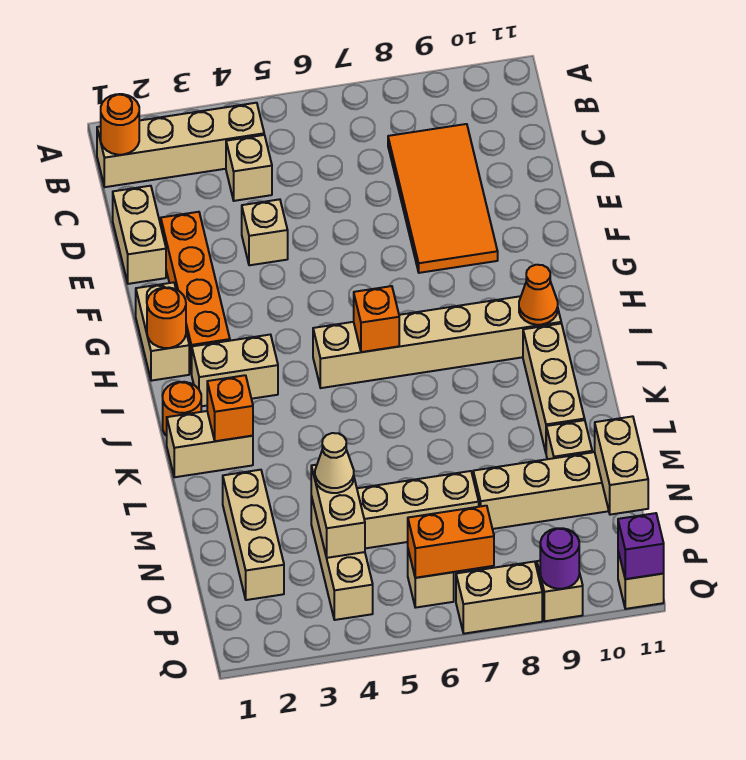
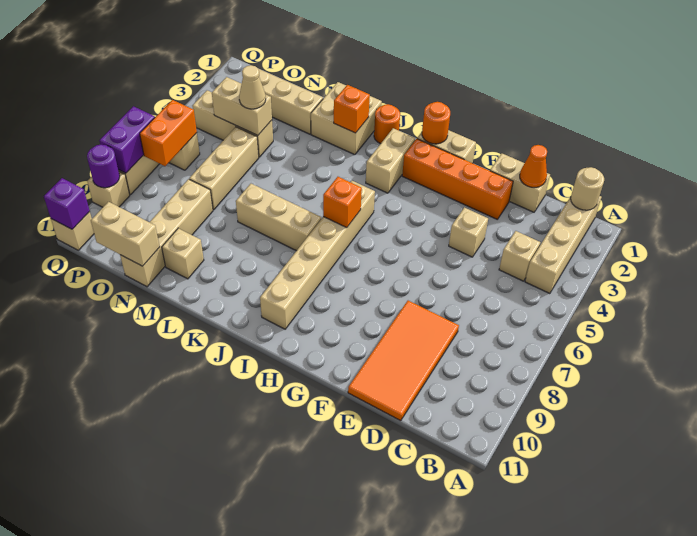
orange round brick B1 level 2 -> tan round brick B1 level 2
orange tile C8:F9 level 1 -> orange tile D8:E11 level 1
orange cone I10 level 2 -> orange cone D1 level 2
tan brick J10:L10 level 1 -> tan brick J7:L7 level 1
tan brick K1:K2 level 1 -> tan brick K1:L2 level 1
none -> purple brick Q7:Q8 level 2

